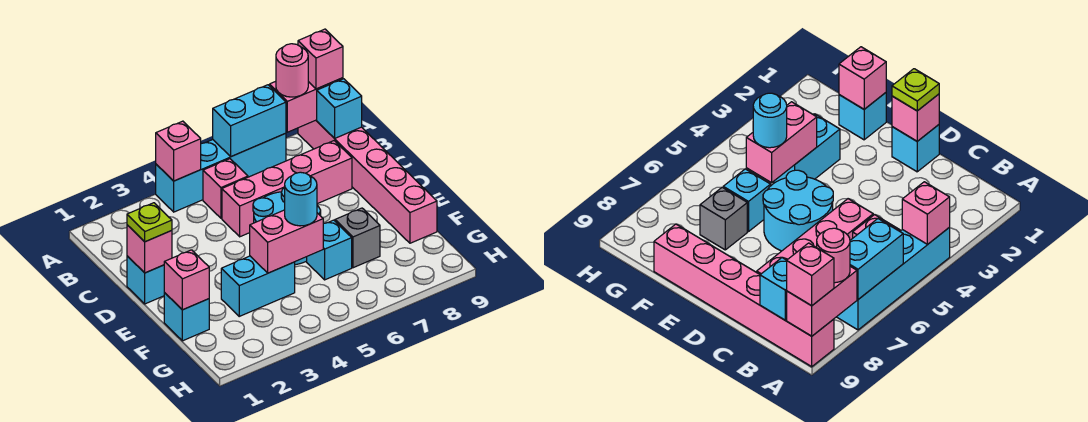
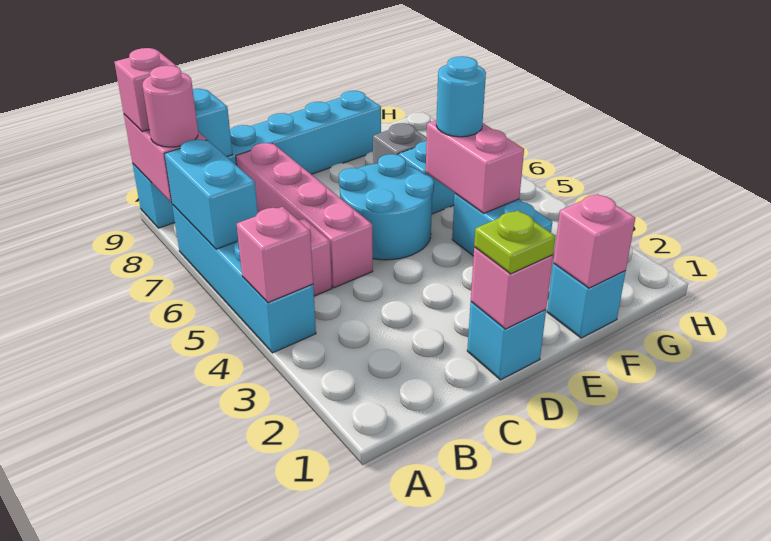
pink brick A9:F9 level 1 -> cyan brick A9:F9 level 1

